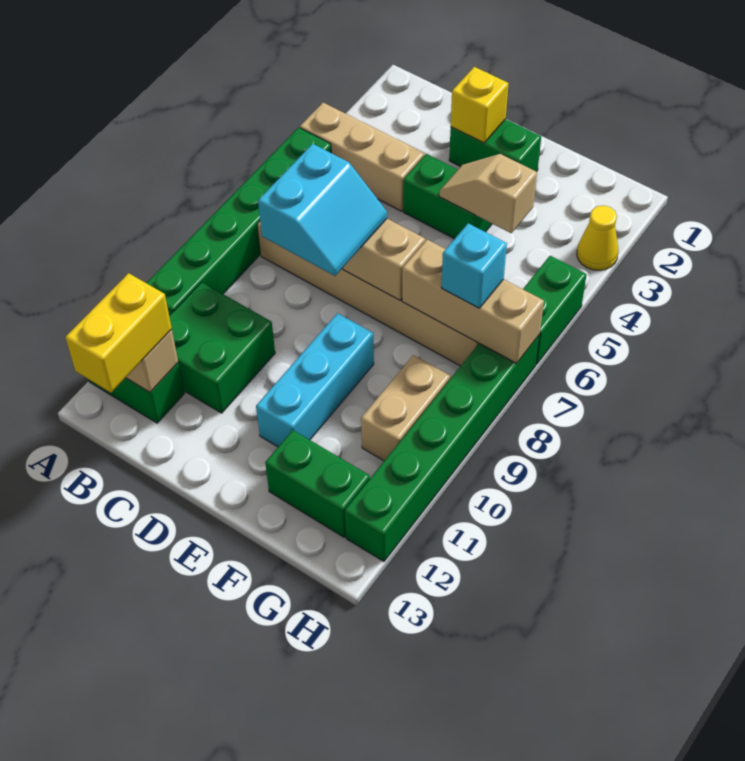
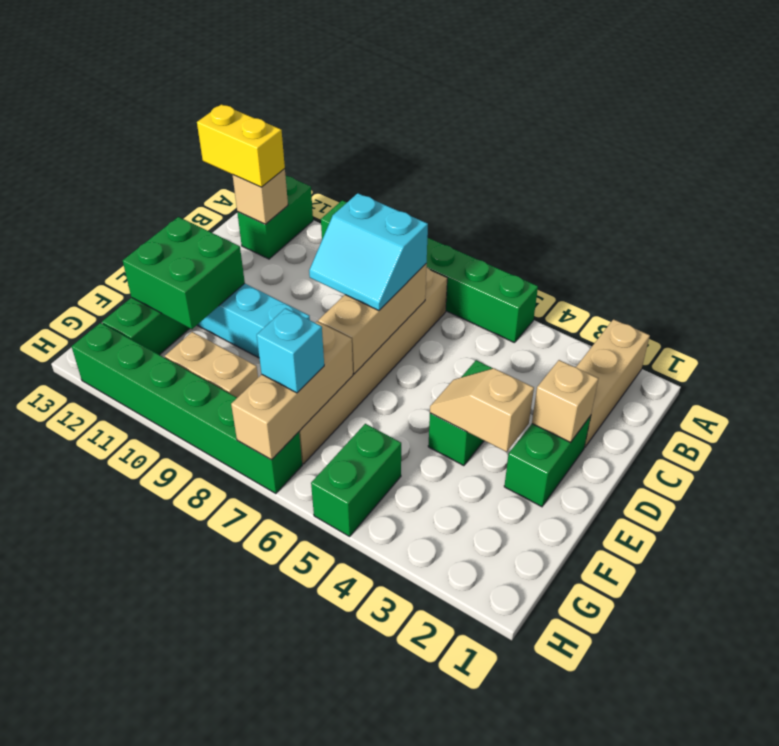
tan brick A4:C4 level 1 -> tan brick A2:C2 level 1
green brick B10:C11 level 1 -> green brick E11:F12 level 2
yellow brick D2 level 2 -> tan brick D2 level 2
tan slope E4:F4 level 2 top F -> tan slope E3:E4 level 2 top 3
yellow cone H3 level 1 -> none
green brick H5:H6 level 1 -> green brick G5:H5 level 1

